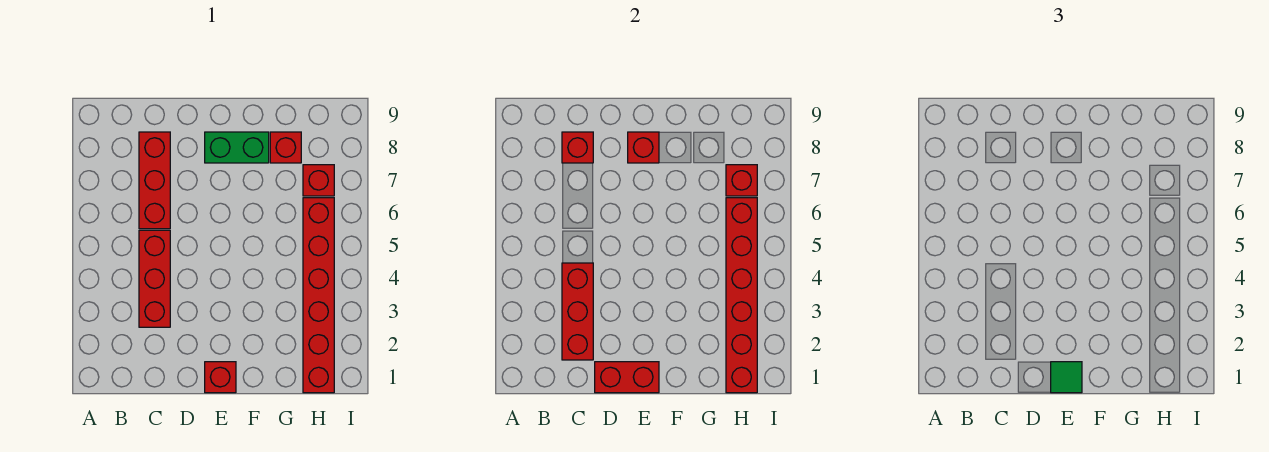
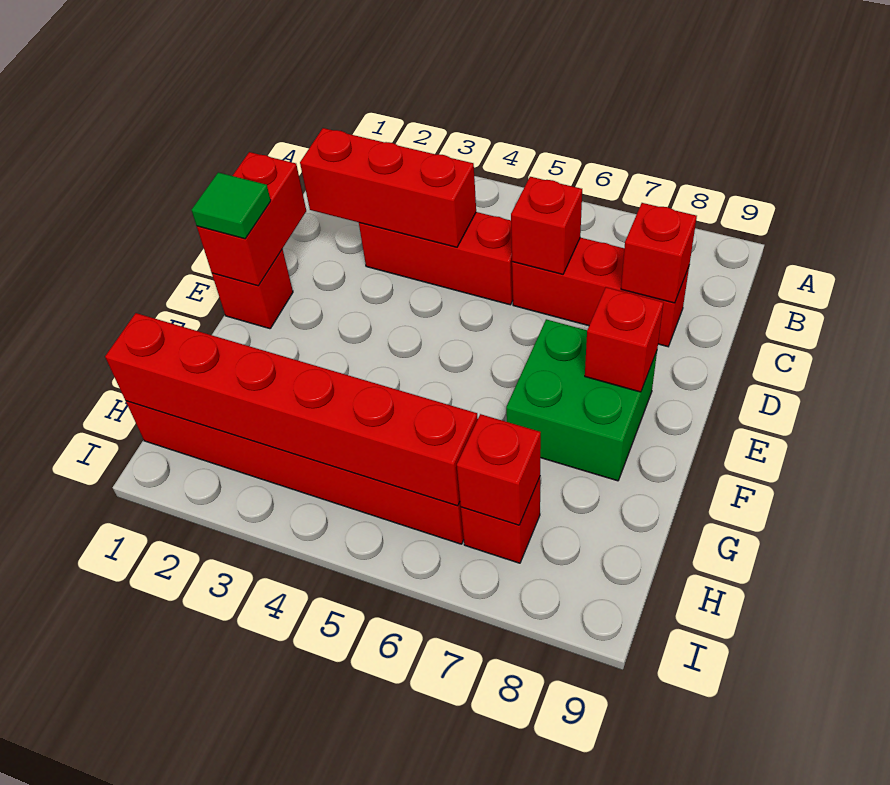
green brick E8:F8 level 1 -> green brick E7:F8 level 1
red brick G8 level 1 -> red brick C6 level 2

